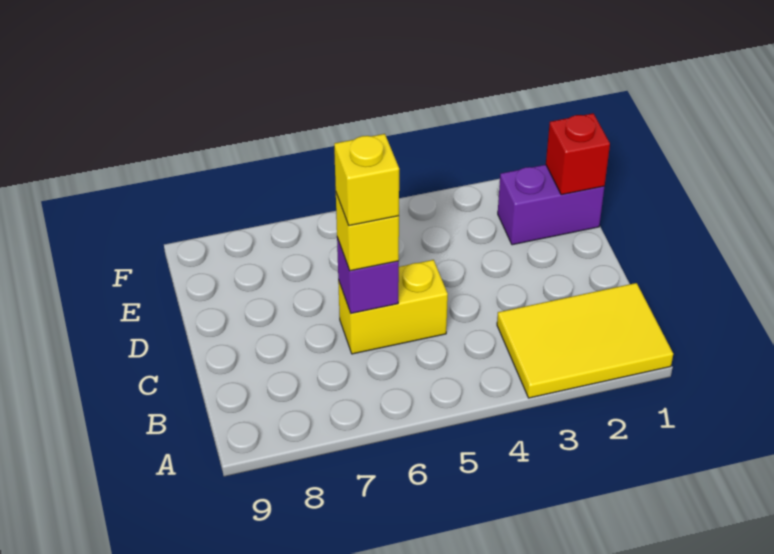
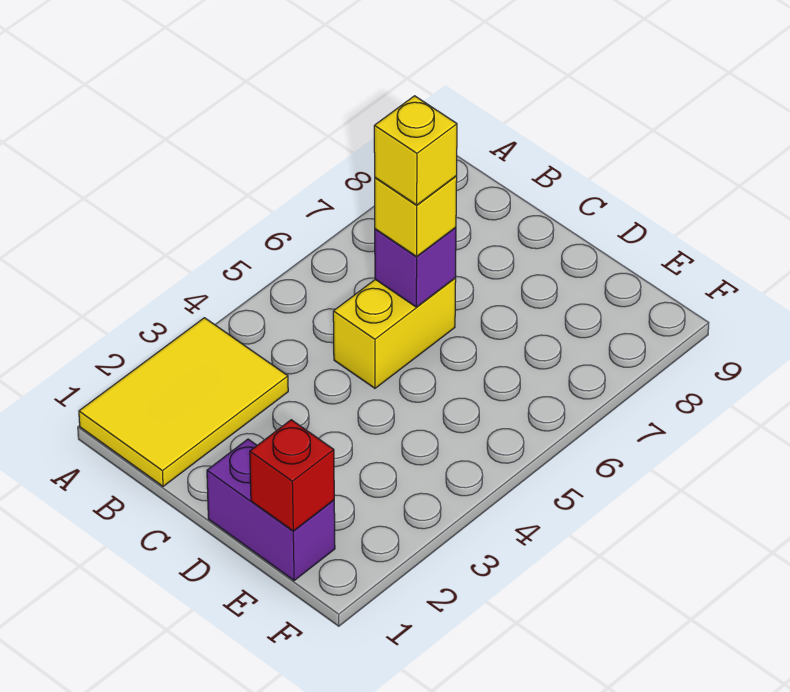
purple brick E1:E2 level 1 -> purple brick D1:E1 level 1

